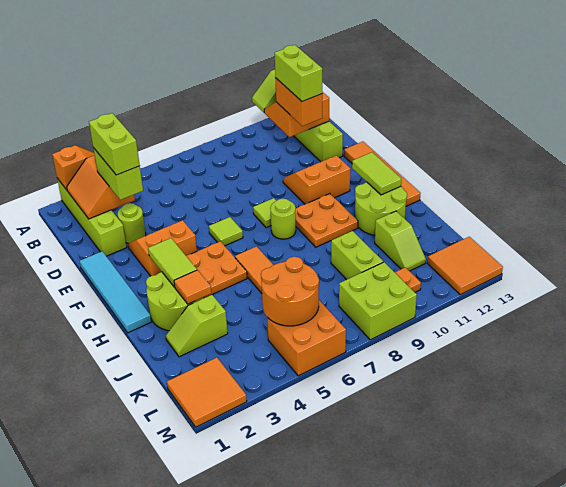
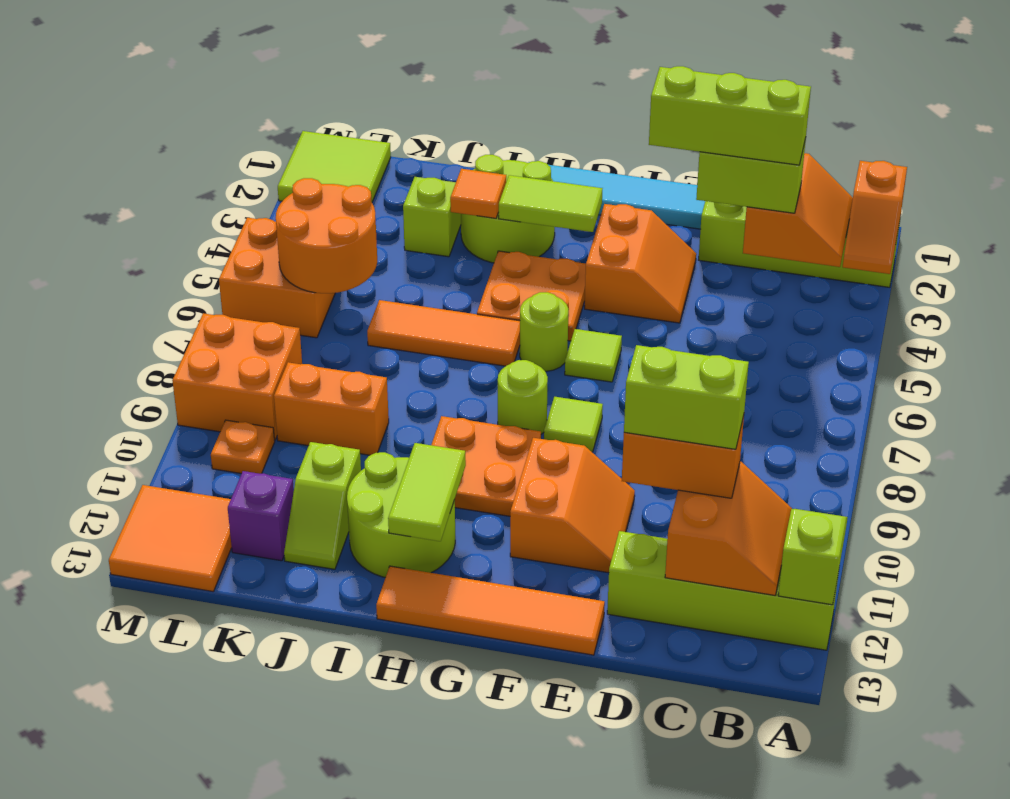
orange slope B2:C3 level 2 top 3 -> orange slope B2:C3 level 2 top C
lime brick C3:D3 level 4 -> lime brick C3:E3 level 4
lime round brick D3 level 1 -> lime round brick G6 level 1
lime tile G12:H12 level 2 -> lime tile H11:H12 level 2
lime brick J9:K9 level 1 -> orange brick J9:K9 level 1
lime slope J11:K11 level 1 top J -> lime slope J11:J12 level 1 top 11
none -> purple brick K12 level 1
orange tile L1:M2 level 1 -> lime tile L1:M2 level 1
lime brick L8:M9 level 1 -> orange brick L8:M9 level 1

